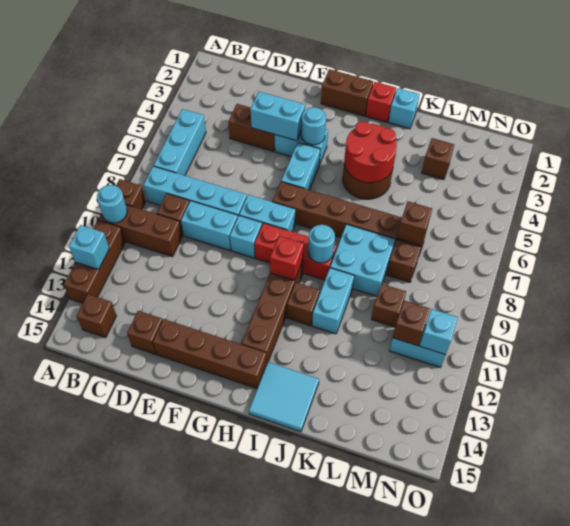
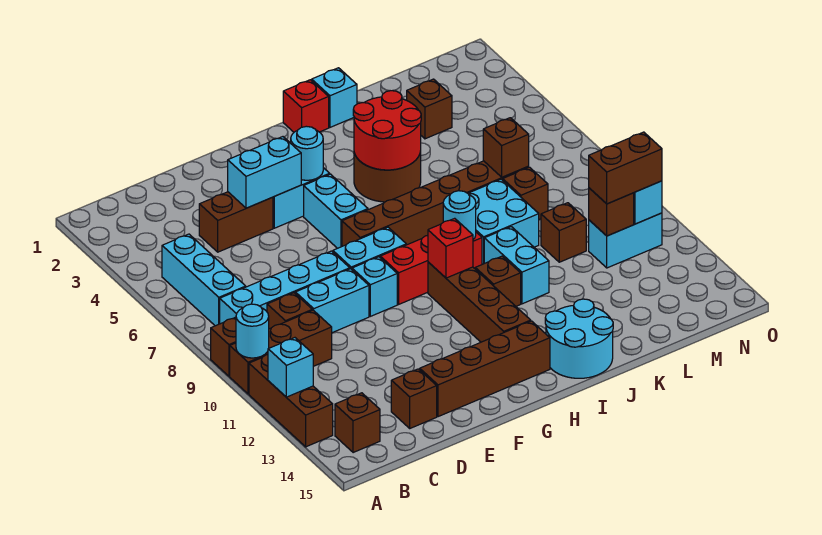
brown brick G1:H1 level 1 -> brown brick M11:N11 level 3
cyan tile I14:J15 level 1 -> cyan round brick I14:J15 level 1

